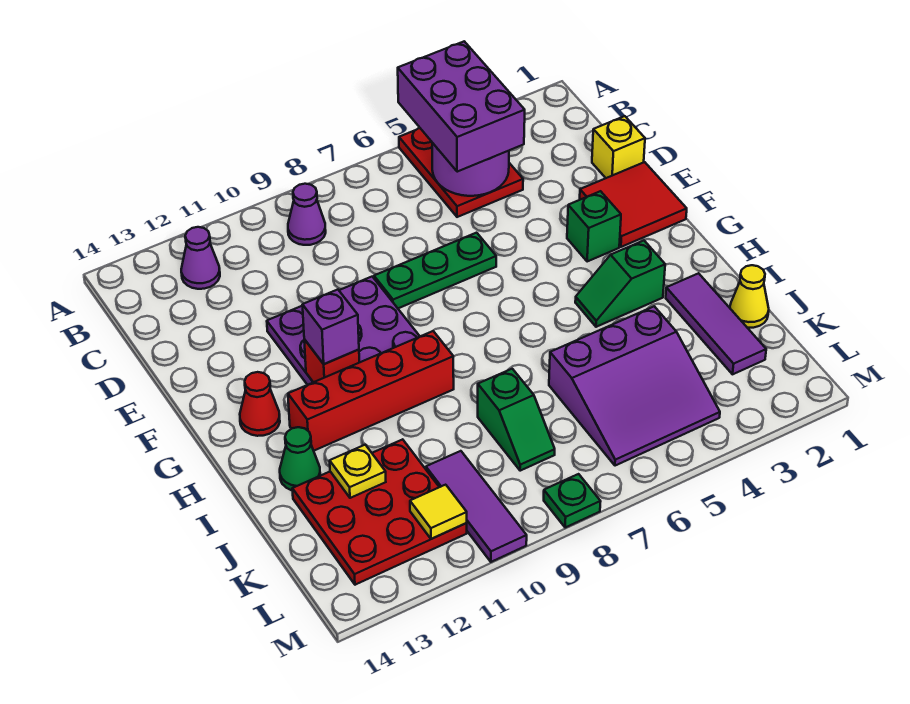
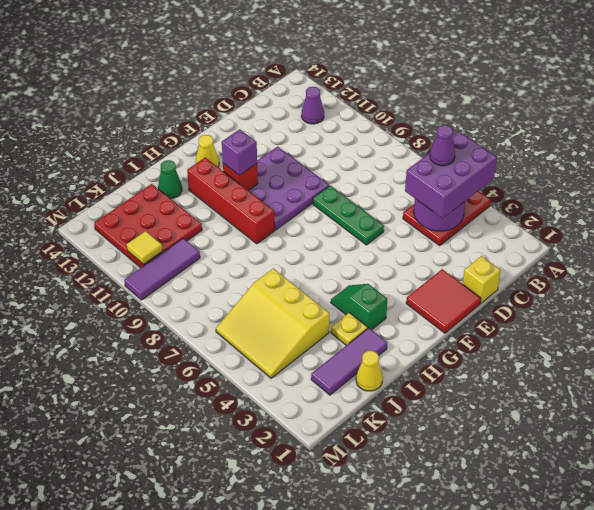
purple cone B9 level 1 -> purple cone B5 level 4
green brick F3 level 1 -> none
red cone G13 level 1 -> yellow cone G13 level 1
purple slope J4:L6 level 1 top J -> yellow slope J4:L6 level 1 top J
green slope J8:K8 level 1 top J -> none
yellow plate J12 level 2 -> yellow plate I3 level 1
green plate M8 level 1 -> none

